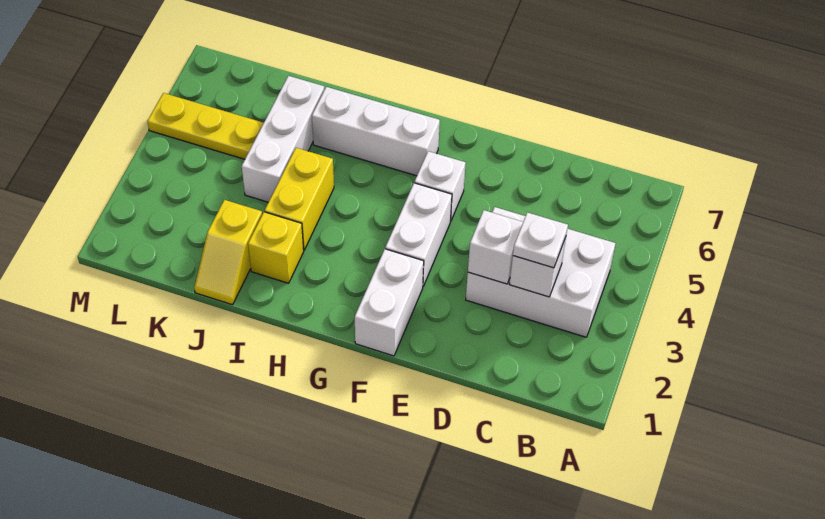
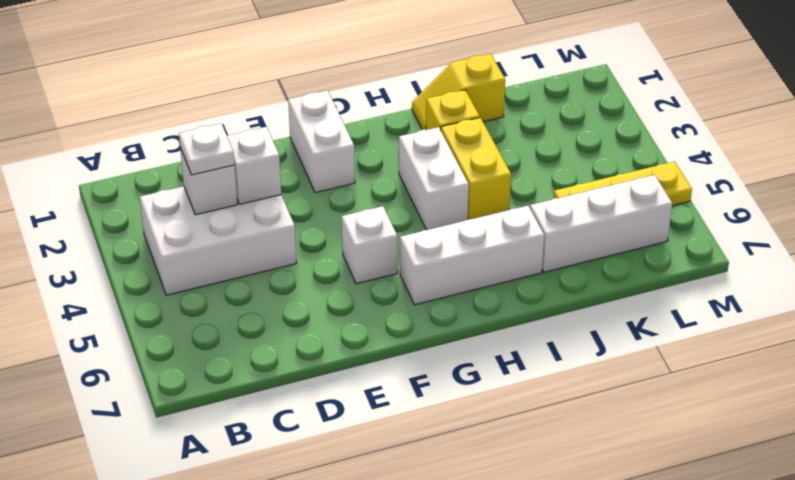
white brick F3:F4 level 1 -> white brick H3:H4 level 1
yellow slope J1:J2 level 1 top 2 -> yellow slope I1:J1 level 1 top J
white brick J4:J6 level 1 -> white brick J6:L6 level 1

